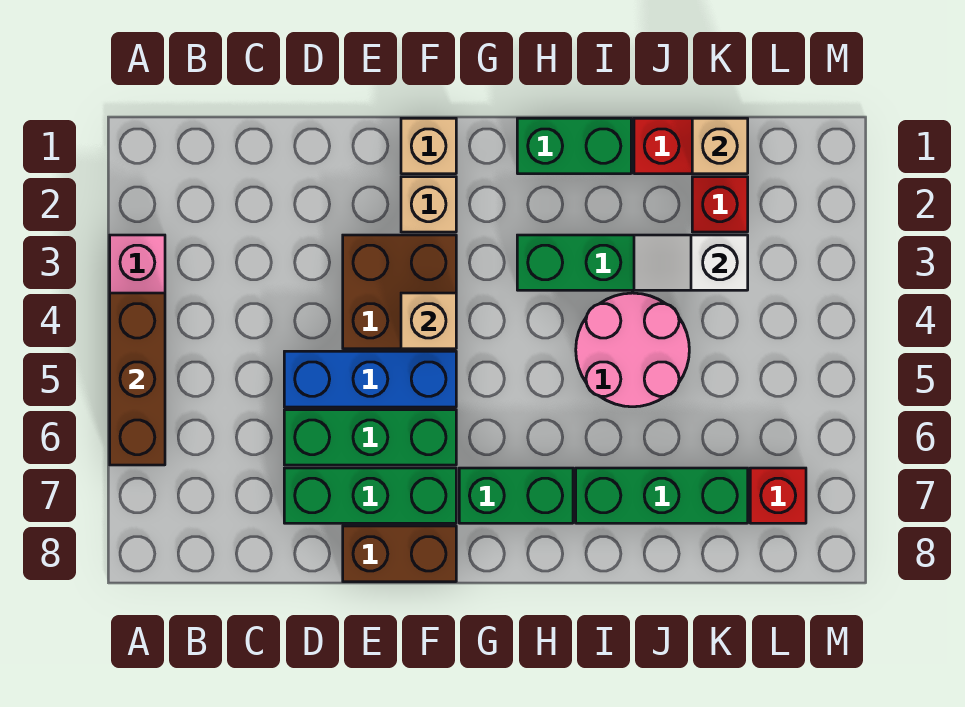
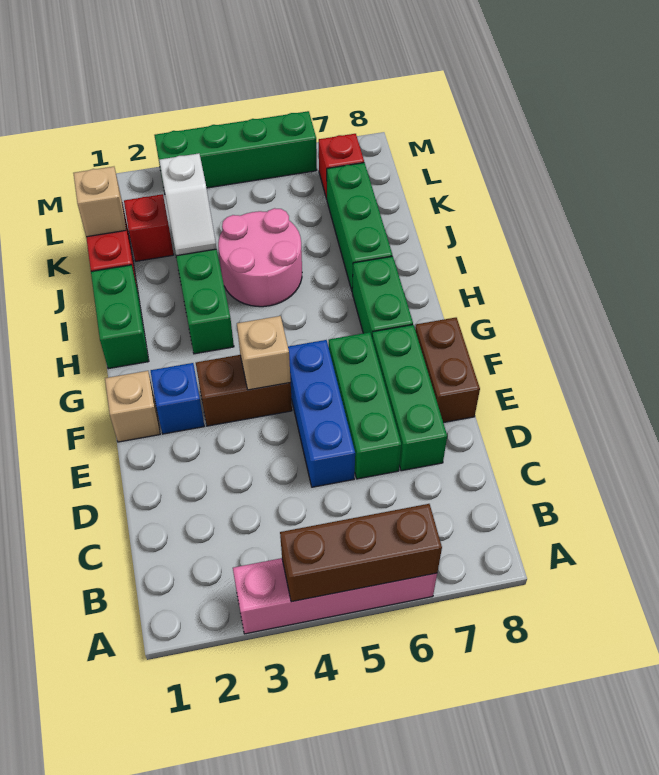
brown brick E3:F4 level 1 -> brown brick F3:F4 level 1
tan brick F2 level 1 -> blue brick F2 level 1
none -> green brick M3:M6 level 1

